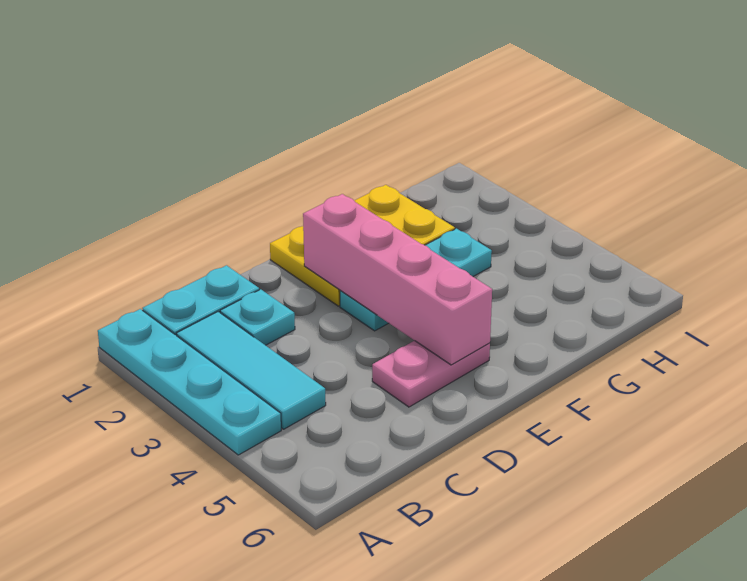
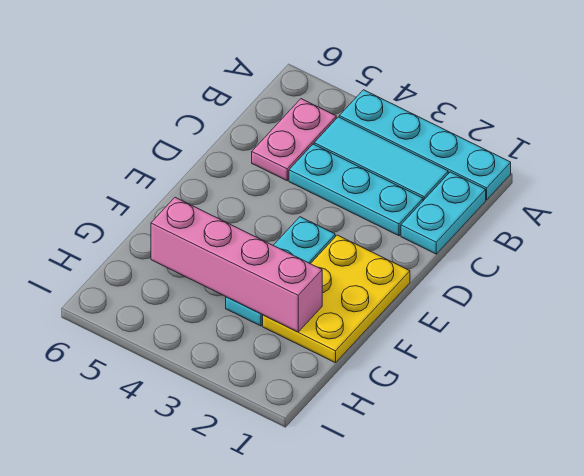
cyan plate C2 level 1 -> cyan plate C2:C4 level 1
pink plate D5:E5 level 1 -> pink plate B5:C5 level 1
pink brick E2:E5 level 2 -> pink brick G2:G5 level 2

